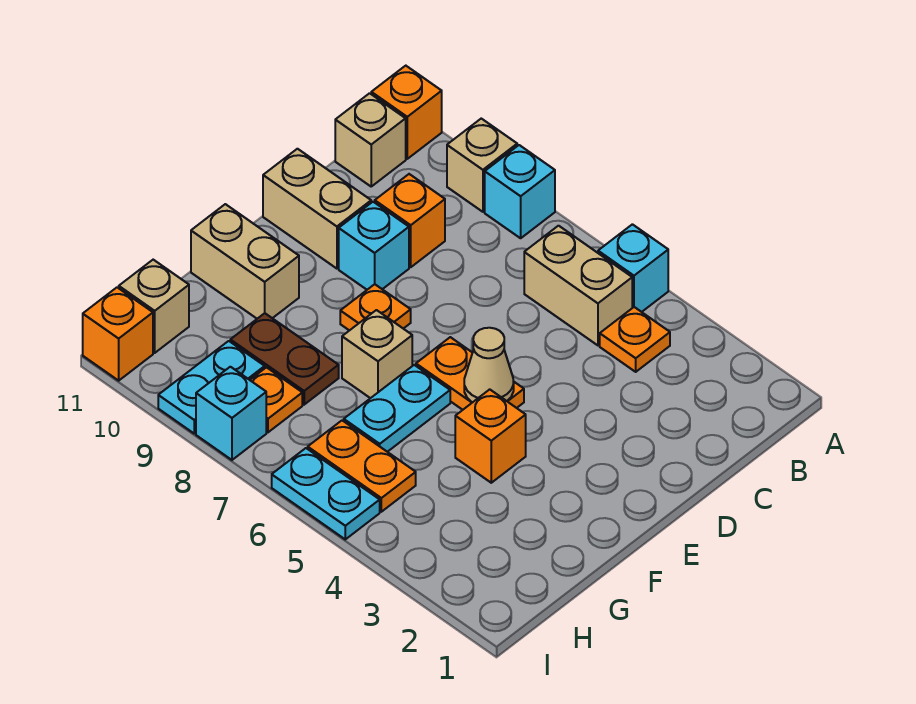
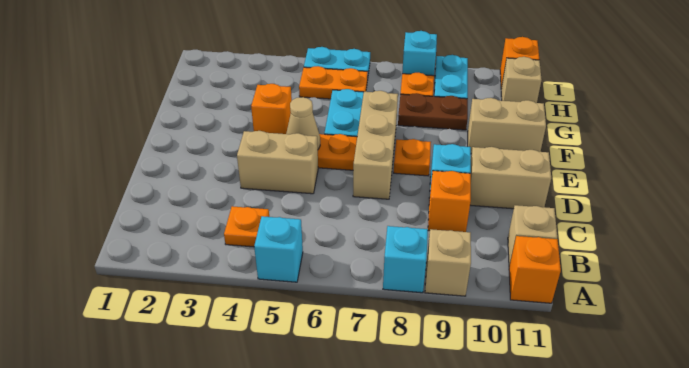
tan brick B5:B6 level 1 -> tan brick D4:D5 level 1
tan brick F7 level 1 -> tan brick D7:F7 level 1

